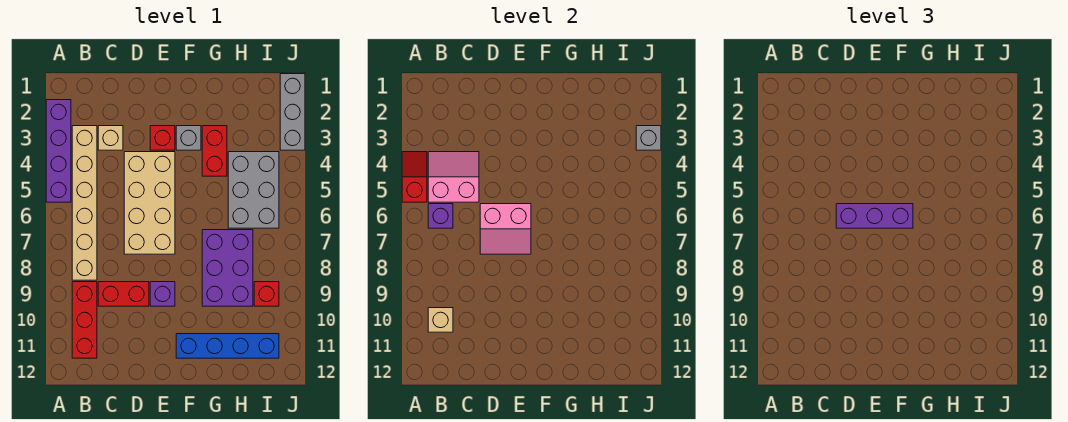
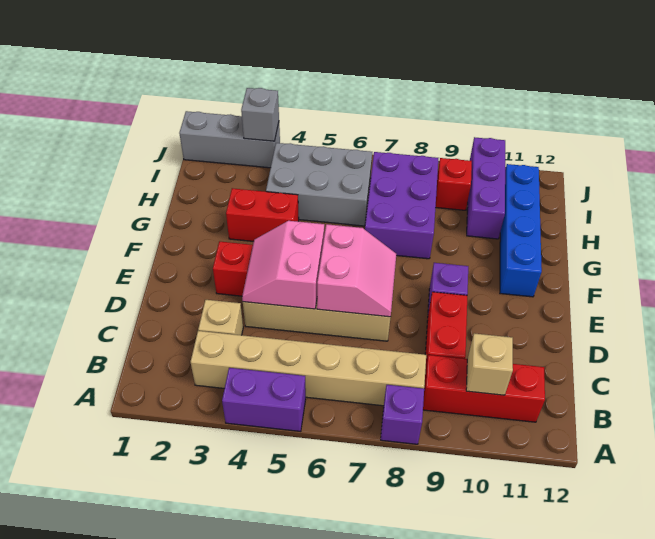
purple brick A2:A5 level 1 -> purple brick A4:A5 level 1
red slope A4:A5 level 2 top 5 -> none
pink slope B4:C5 level 2 top 5 -> pink slope D4:E5 level 2 top 5
purple brick B6 level 2 -> purple brick A8 level 1
purple brick D6:F6 level 3 -> purple brick H10:J10 level 1
grey brick F3 level 1 -> none
purple brick G7:H9 level 1 -> purple brick G7:I8 level 1

